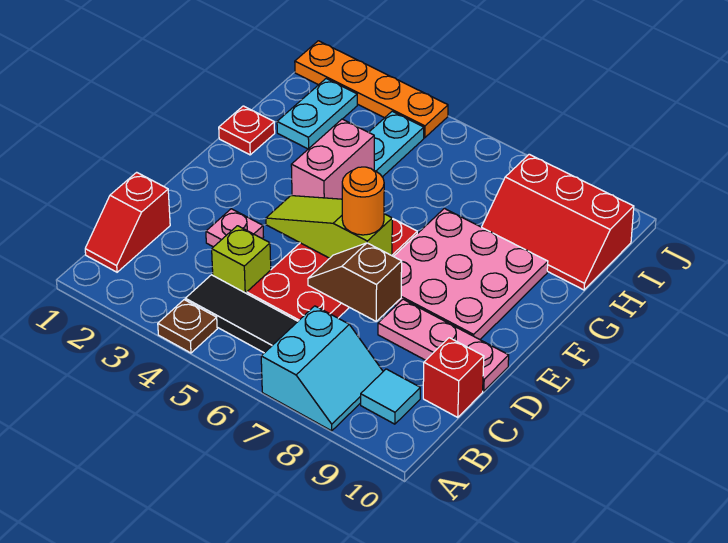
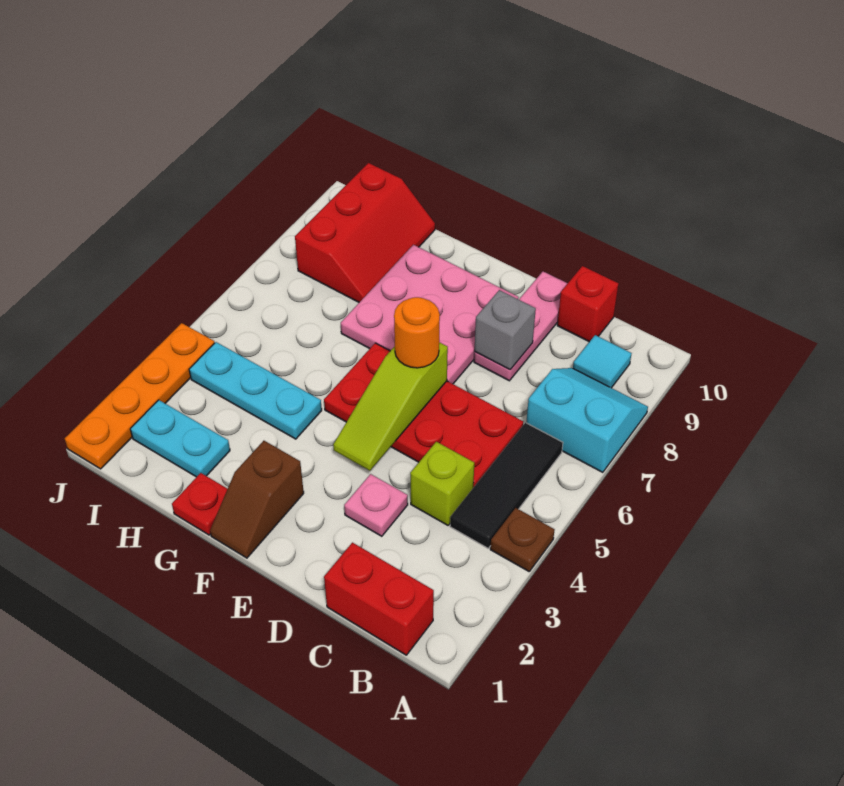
red slope B1:C1 level 1 top C -> red brick B1:C1 level 1
brown slope D6:D7 level 2 top 7 -> brown slope F1:F2 level 1 top 2
none -> grey brick D8 level 2
pink brick F4:G4 level 2 -> none

